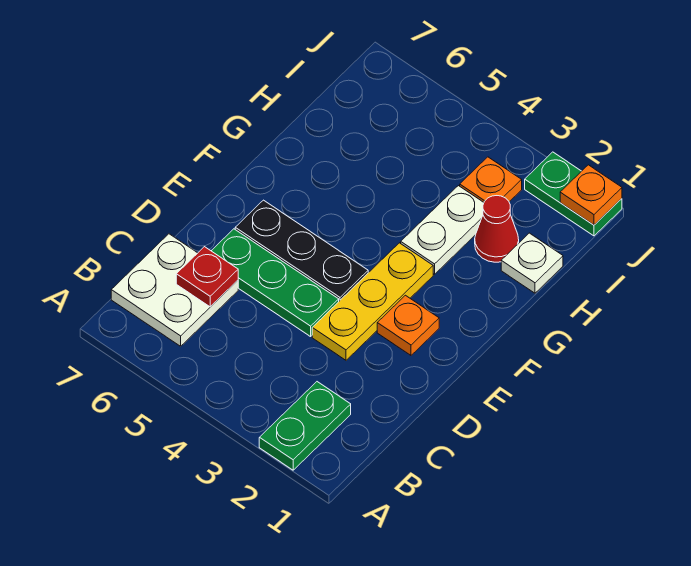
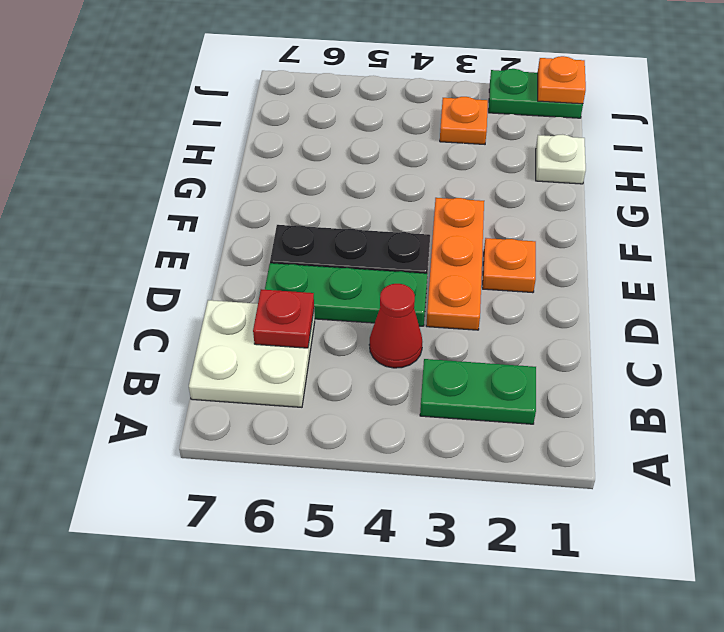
green plate A2:B2 level 1 -> green plate B2:B3 level 1
yellow plate D3:F3 level 1 -> orange plate D3:F3 level 1
white plate G3:H3 level 1 -> none
red cone H2 level 1 -> red cone C4 level 1

